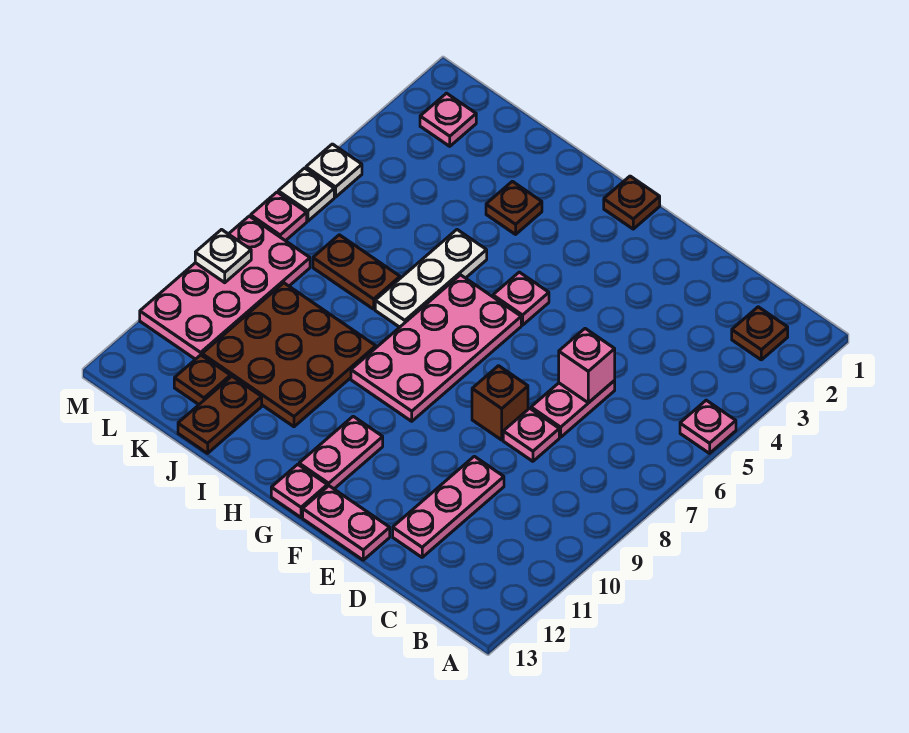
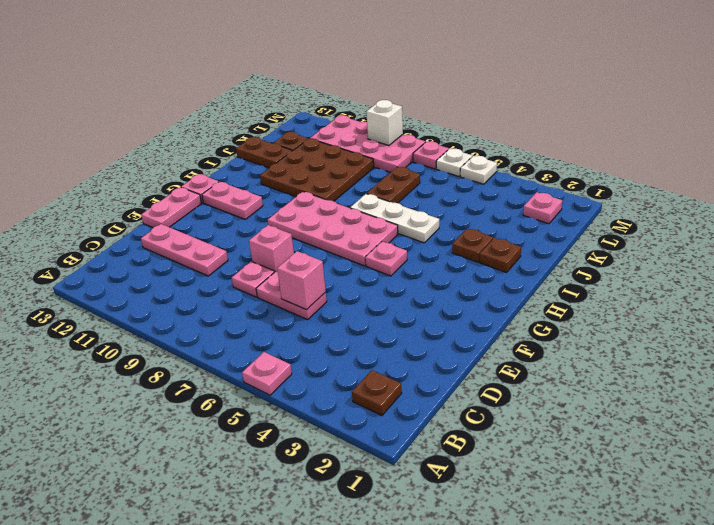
brown brick E8 level 1 -> pink brick E8 level 1
brown plate G1 level 1 -> brown plate I2 level 1
white plate M9 level 2 -> white brick M9 level 2

